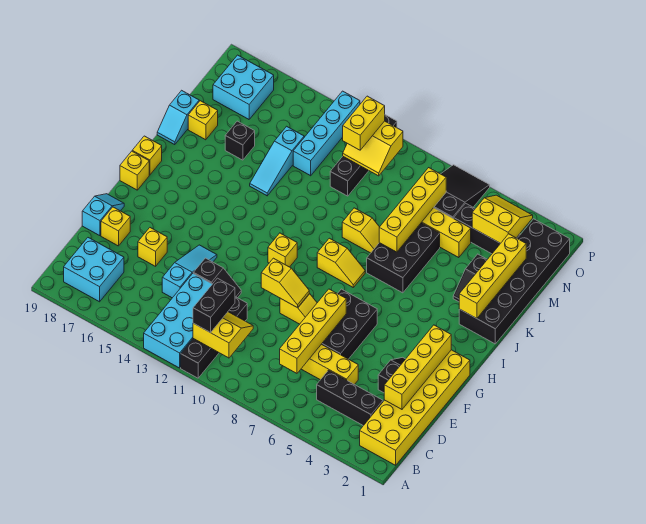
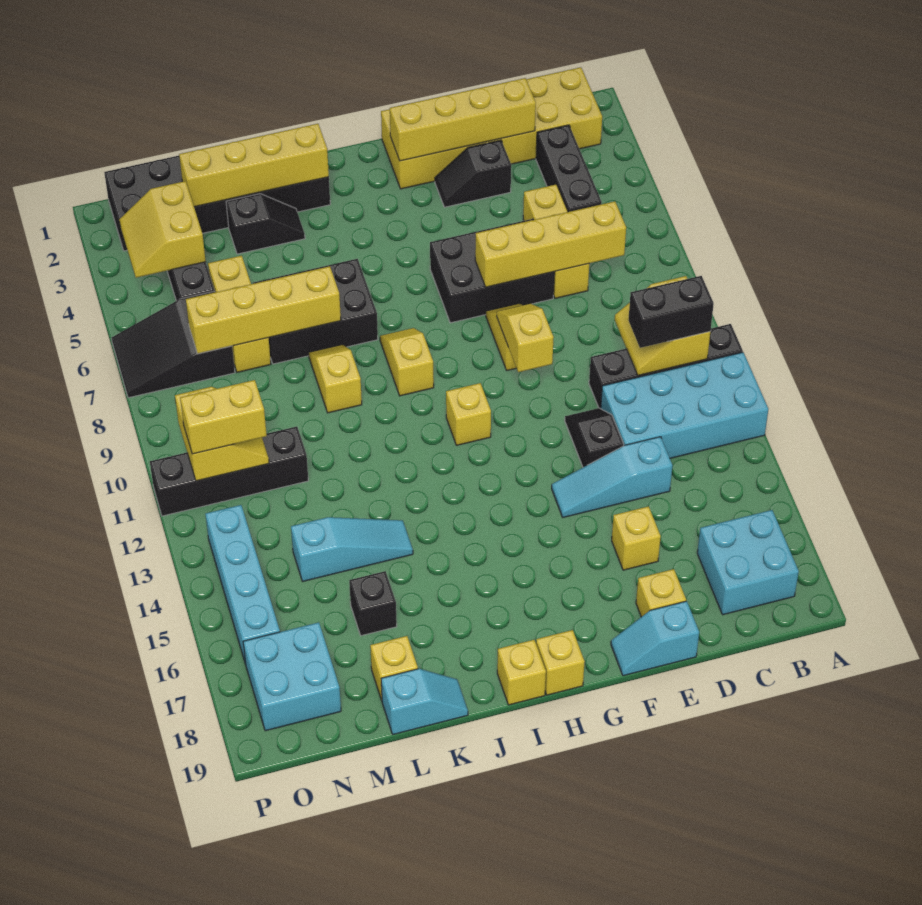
cyan brick M13:P13 level 1 -> cyan brick O13:O16 level 1

